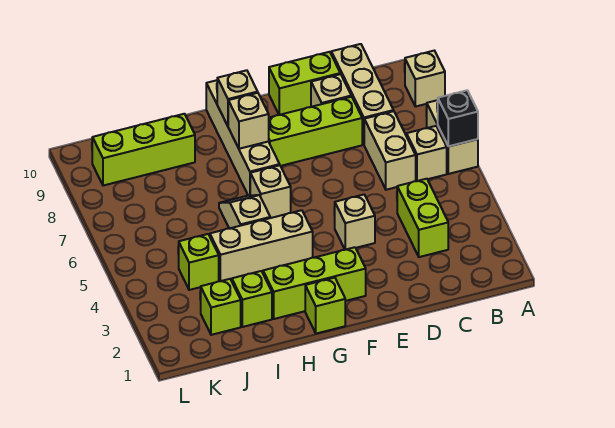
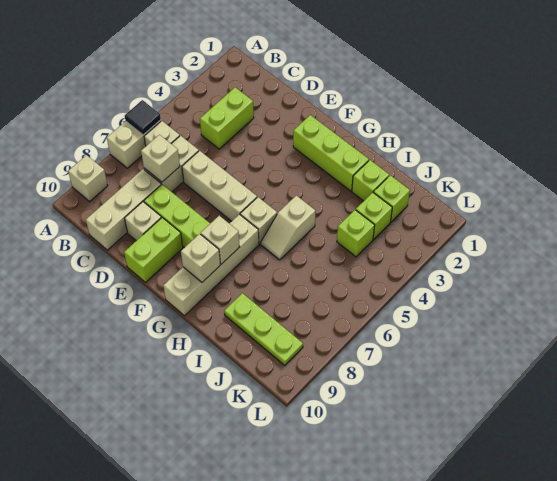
black brick A6 level 2 -> black tile A6 level 2
lime brick D10:E10 level 1 -> lime brick E9:E10 level 1
tan brick E4 level 1 -> tan brick C7 level 2
lime brick G1 level 1 -> lime brick J3 level 1
tan brick G4:I4 level 1 -> tan brick D6:F6 level 1
lime brick I9:K9 level 1 -> lime plate I9:K9 level 1

